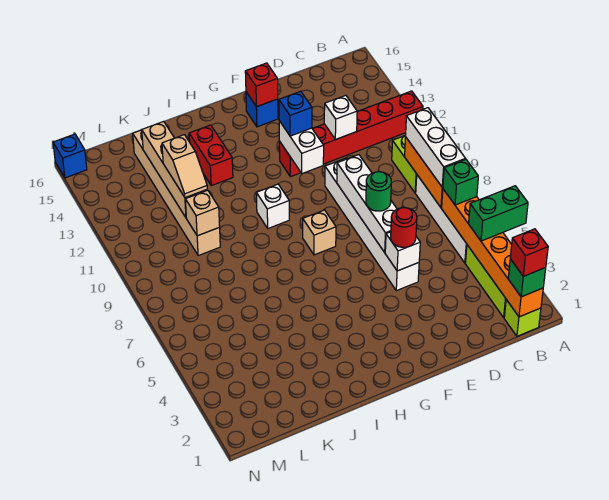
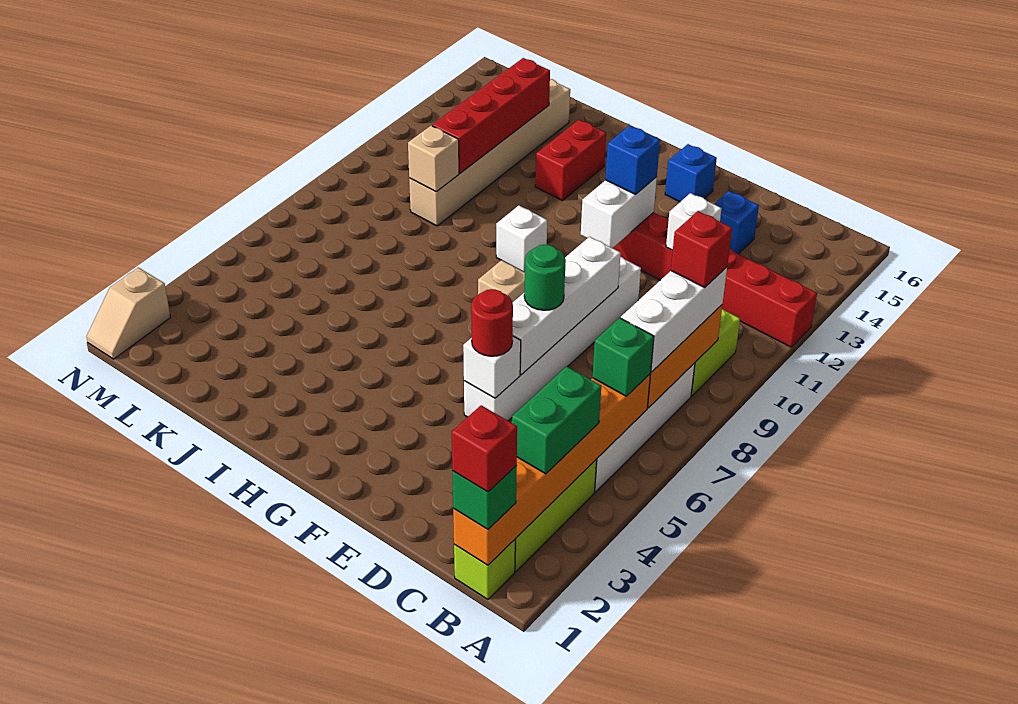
green brick A4:B4 level 3 -> green brick B3:B4 level 3
red brick F15 level 2 -> red brick B9 level 4
tan brick K11:K14 level 2 -> red brick K11:K14 level 2
tan slope K11:K12 level 3 top 12 -> tan slope N1:N2 level 1 top 2
blue brick N16 level 1 -> blue brick D14 level 1

